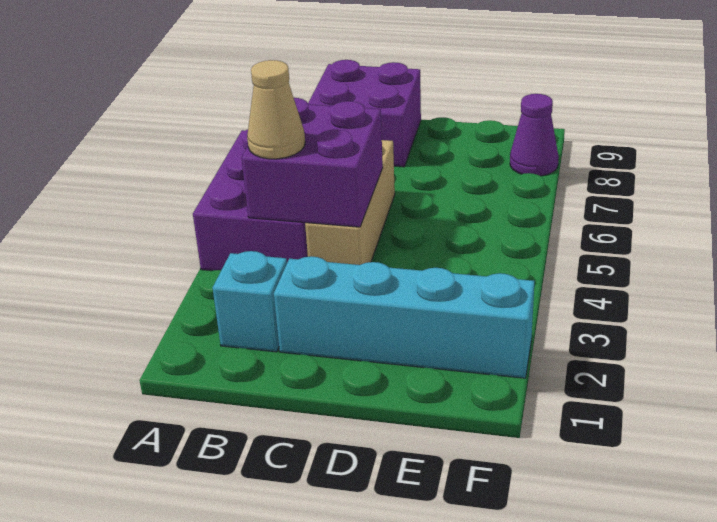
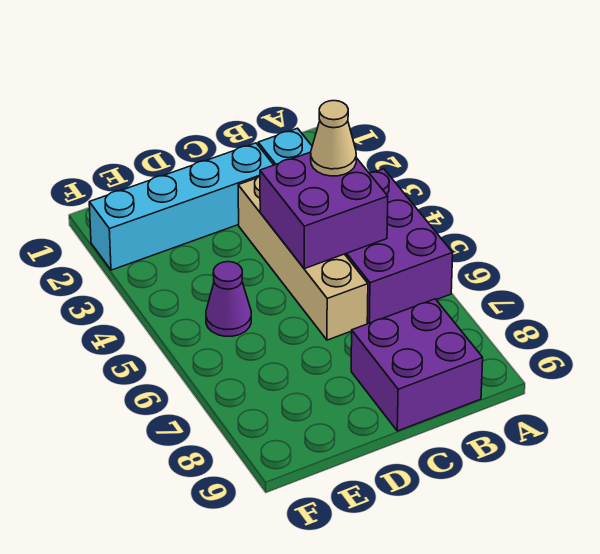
tan brick C4:C6 level 1 -> tan brick C3:C6 level 1
purple cone F8 level 1 -> purple cone E5 level 1

